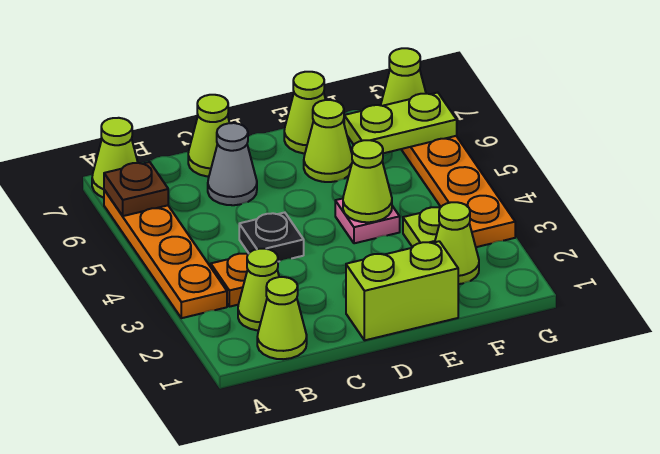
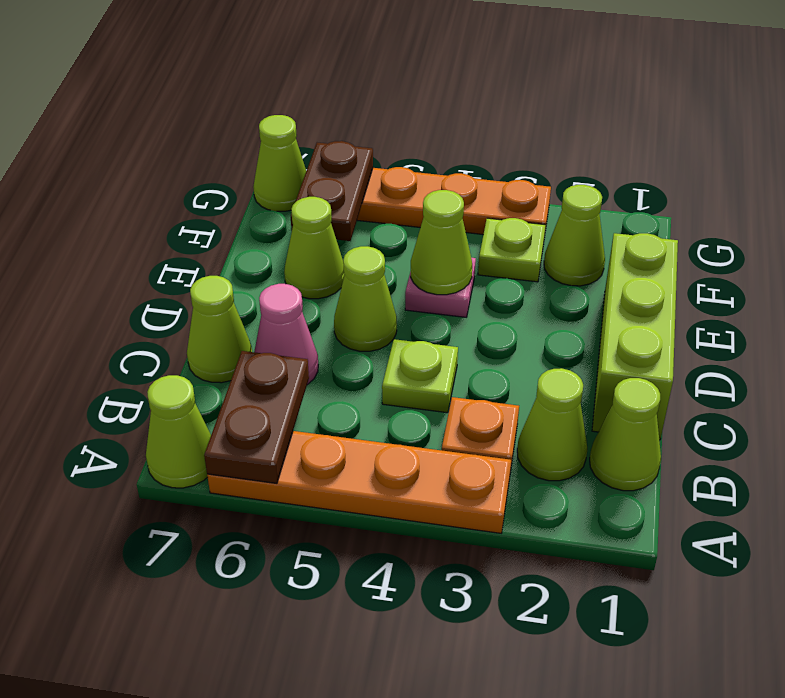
brown plate A6 level 2 -> brown plate A6:B6 level 2
black plate C4 level 1 -> lime plate C4 level 1
grey cone C6 level 1 -> pink cone C6 level 1
lime brick D1:E1 level 1 -> lime brick C1:E1 level 1
lime cone E7 level 1 -> lime cone D5 level 1
lime plate F6:G6 level 2 -> brown plate F6:G6 level 2

